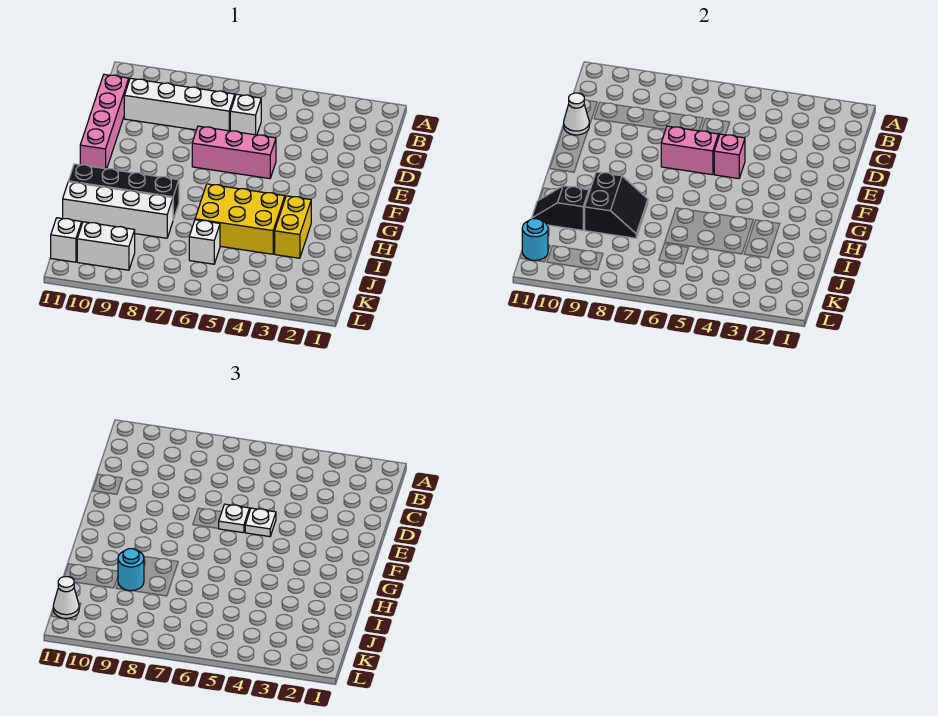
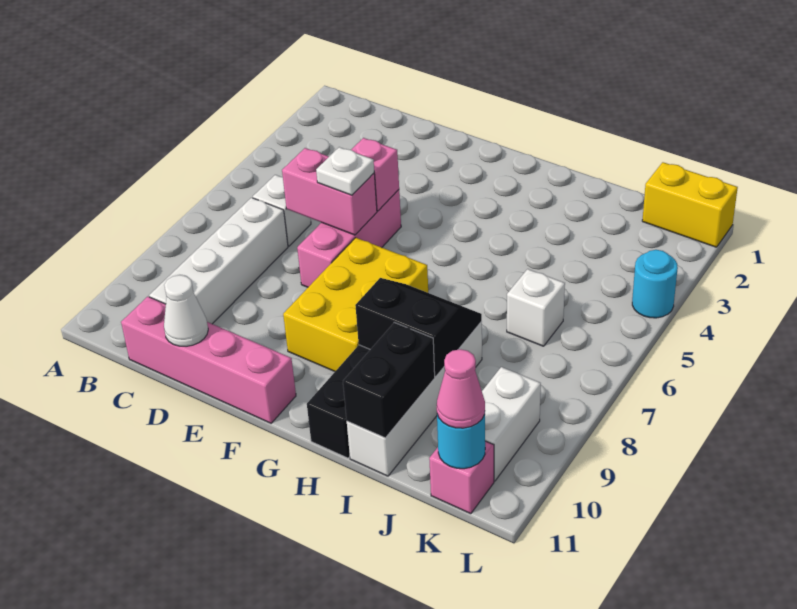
white plate E5 level 3 -> none
pink brick E6:E7 level 2 -> pink brick D6:E6 level 2
yellow brick H3:I3 level 1 -> yellow brick K1:L1 level 1
yellow brick H4:I6 level 1 -> yellow brick F7:G9 level 1
cyan round brick I9 level 3 -> cyan round brick L4 level 1
black slope I10:I11 level 2 top 10 -> black brick I10:I11 level 2
white brick K11 level 1 -> pink brick K11 level 1
white cone K11 level 3 -> pink cone K11 level 3

